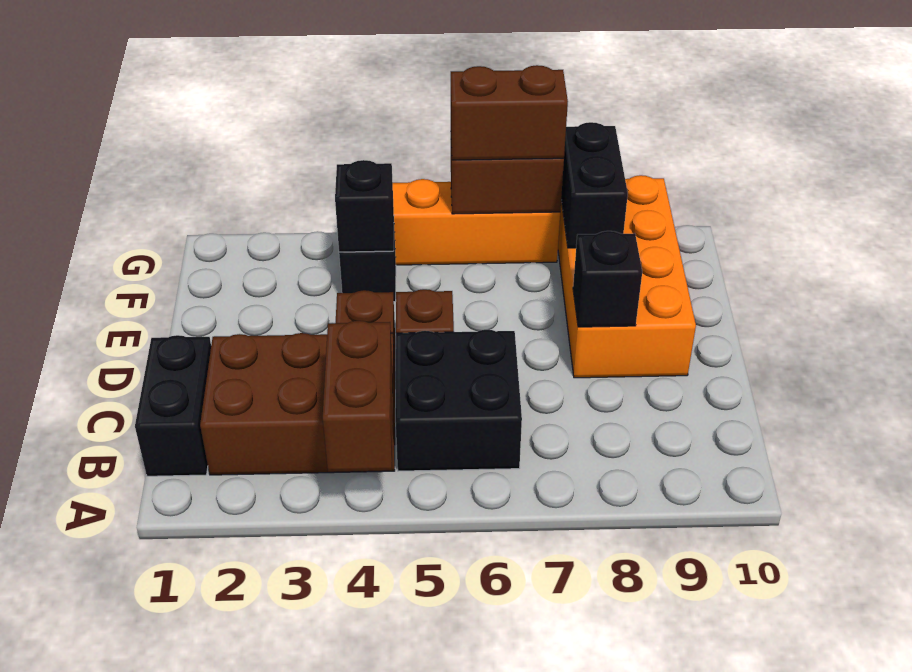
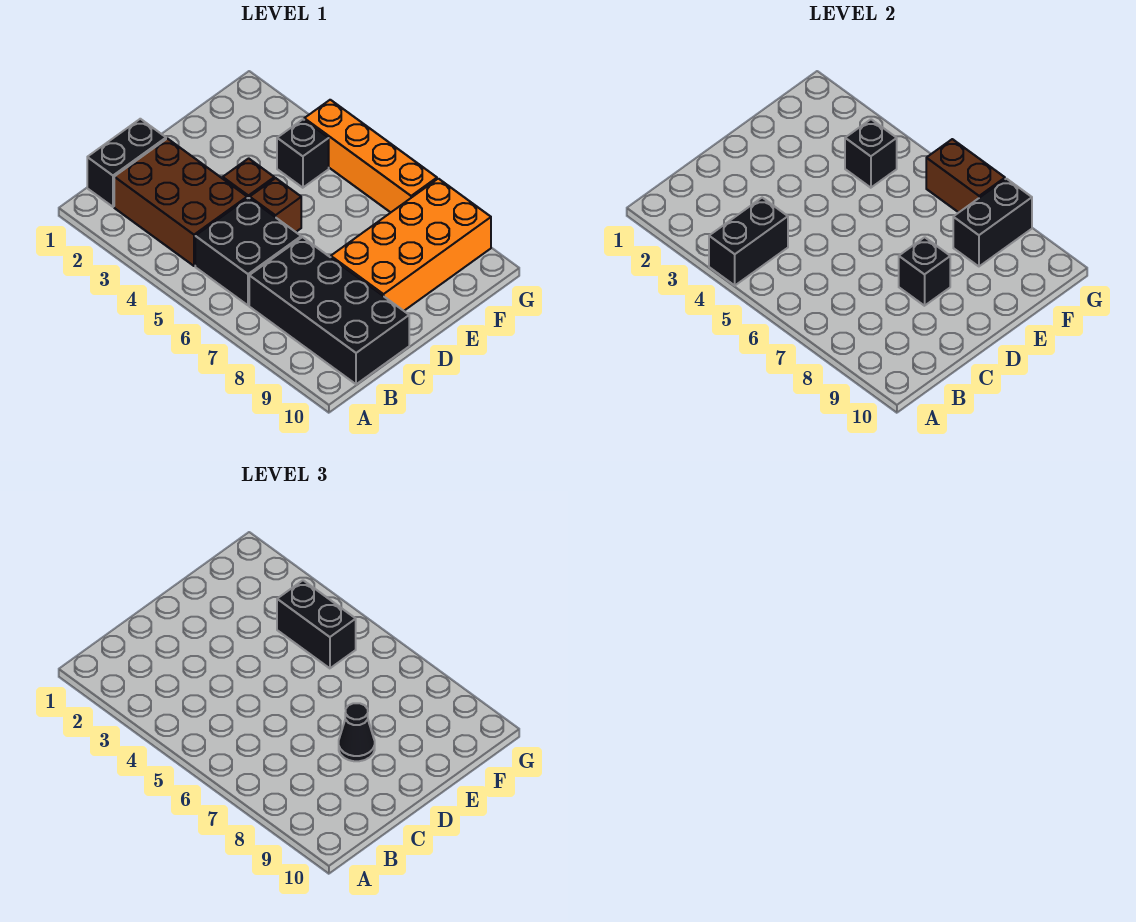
brown brick A4:B4 level 2 -> black brick A4:B4 level 2
none -> black brick B7:C10 level 1
none -> black cone D8 level 3
none -> black brick F4:F5 level 3
brown brick G6:G7 level 3 -> none

